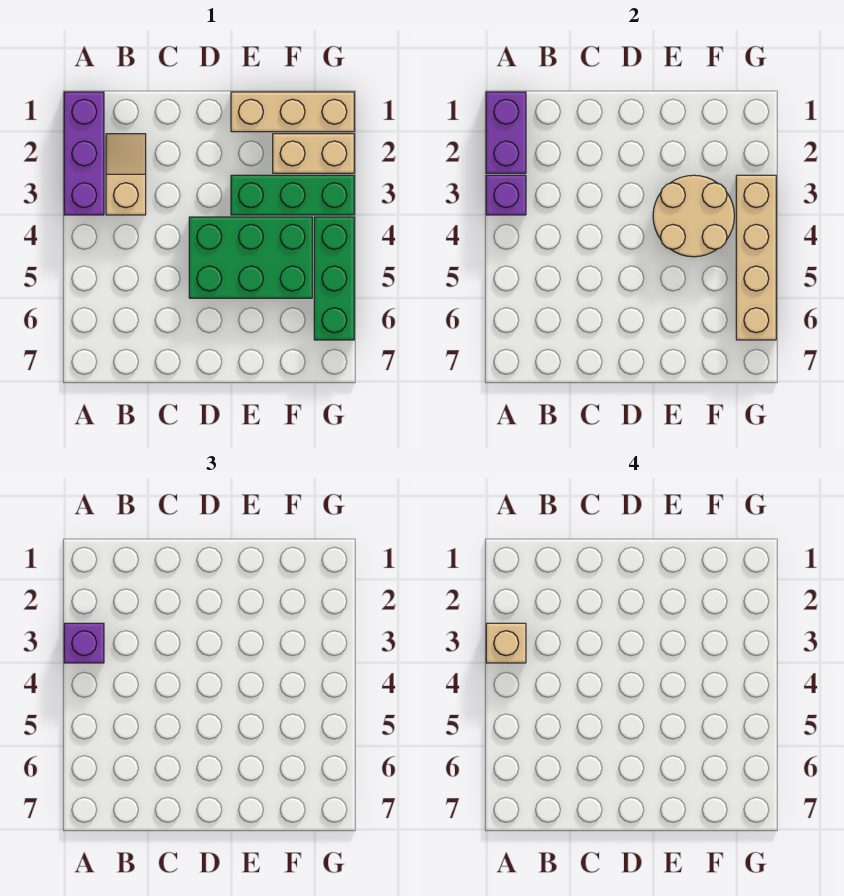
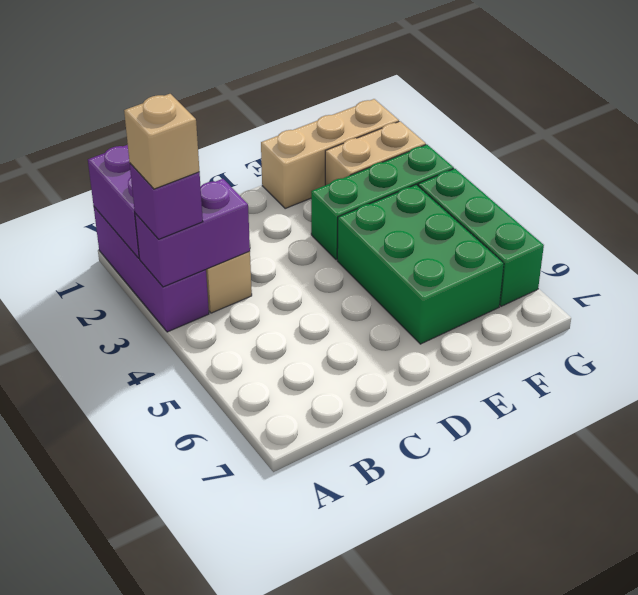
purple brick A3 level 2 -> purple brick A3:B3 level 2
green brick D4:F5 level 1 -> green brick E4:F6 level 1
tan round brick E3:F4 level 2 -> none
tan brick G3:G6 level 2 -> none

